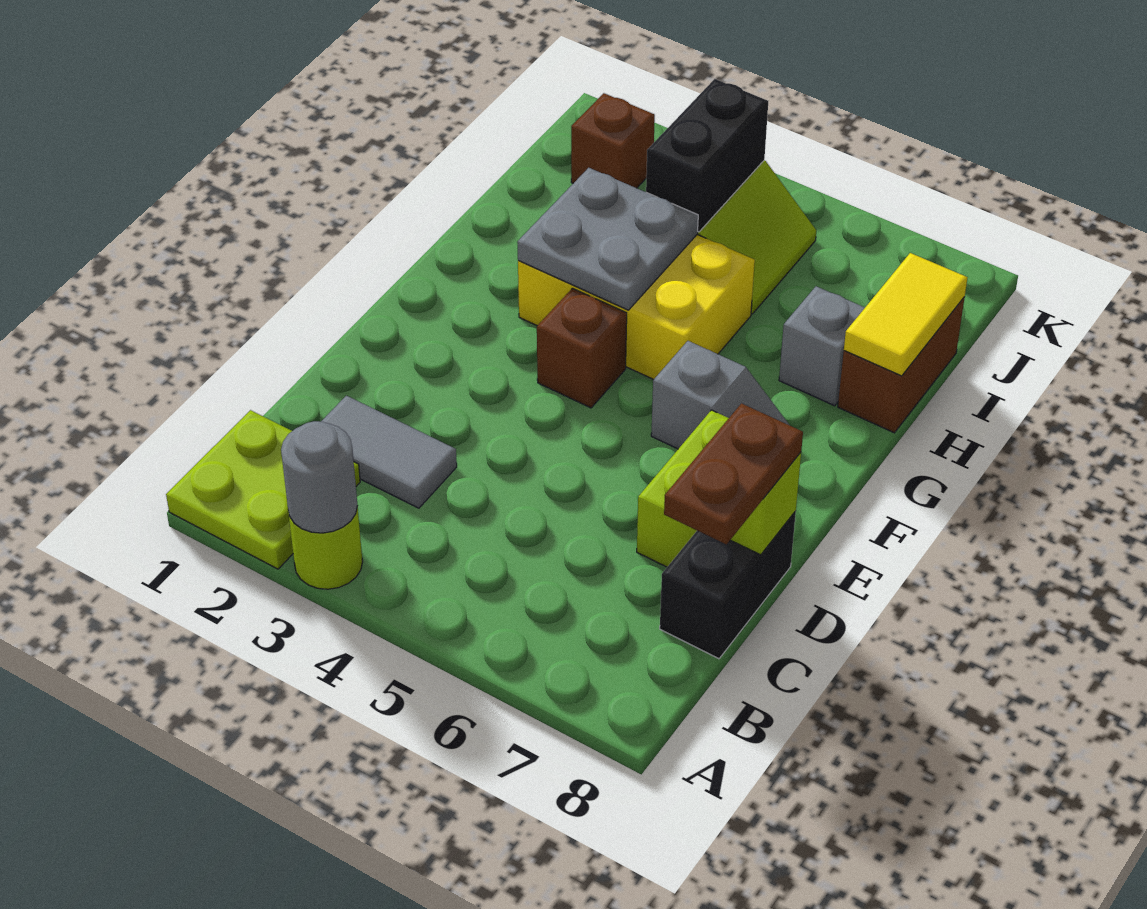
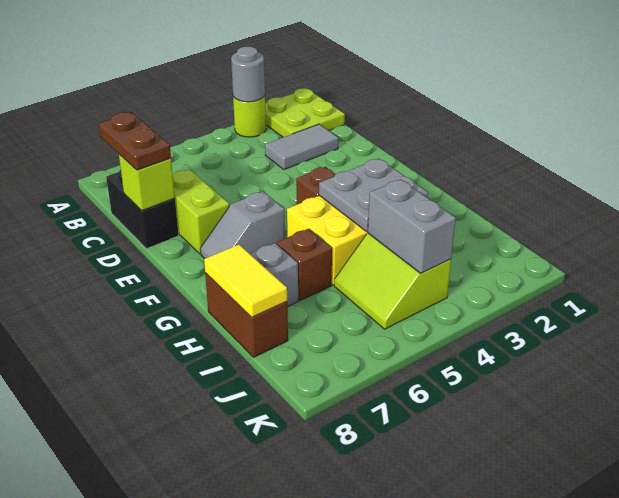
black brick I4:J4 level 2 -> grey brick I4:J4 level 2
brown brick J2 level 1 -> brown brick H6 level 1

